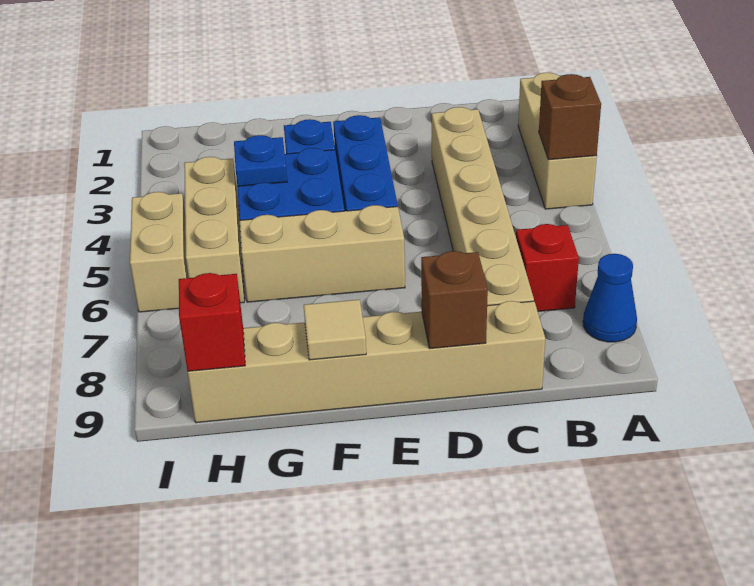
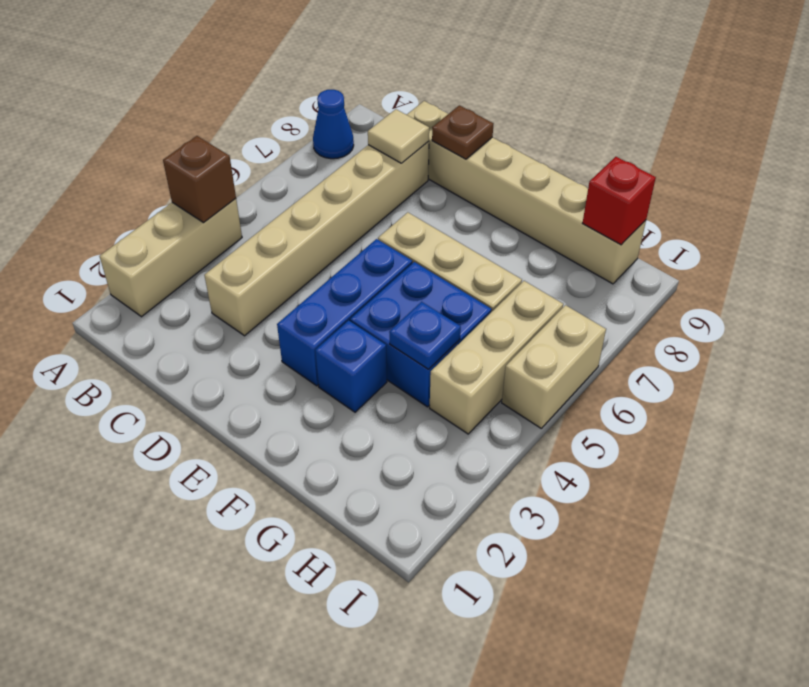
red brick B7 level 1 -> none
brown brick D9 level 2 -> brown plate D9 level 2
tan tile F9 level 2 -> tan tile C8 level 2

